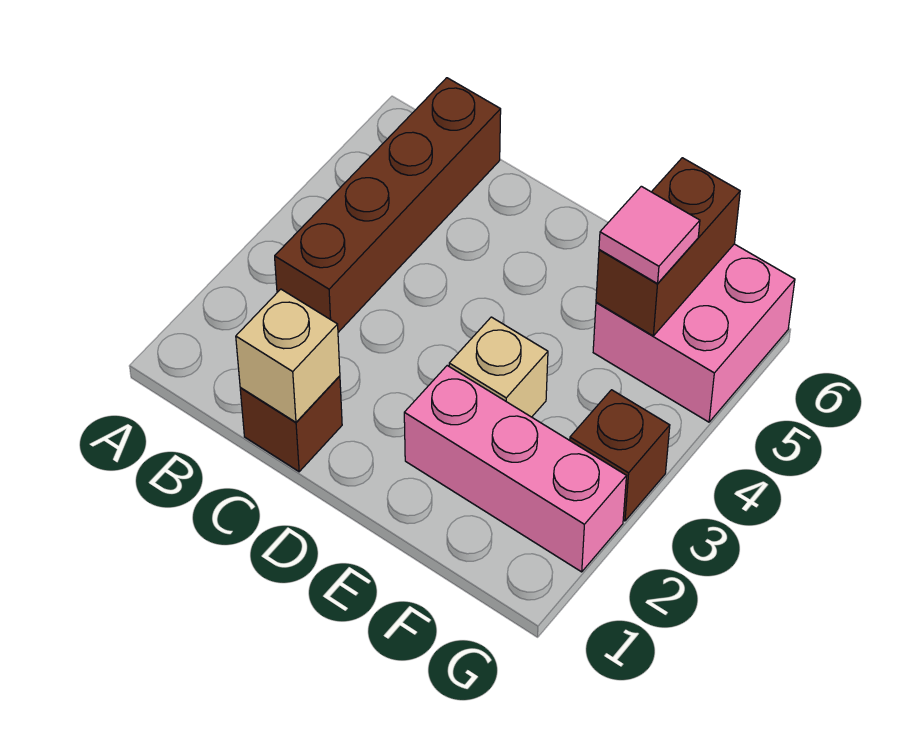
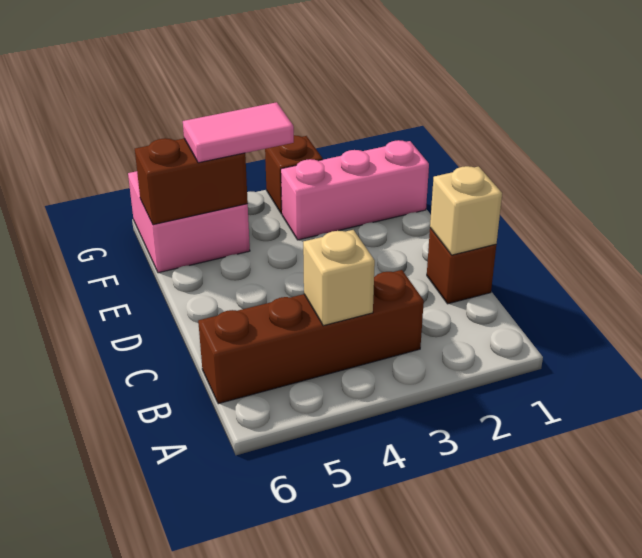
pink brick E2:G2 level 1 -> pink brick F1:F3 level 1
tan brick E3 level 1 -> tan brick B4 level 2
pink tile F5 level 3 -> pink tile F4:F5 level 3

